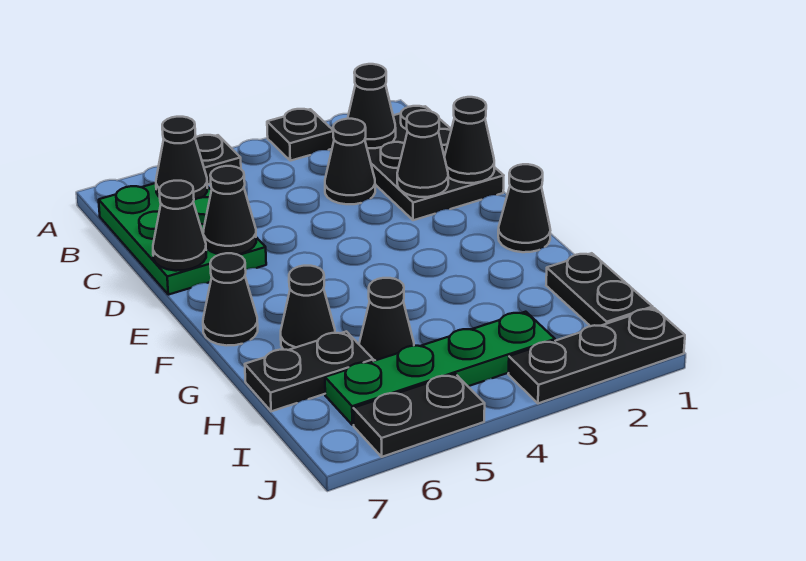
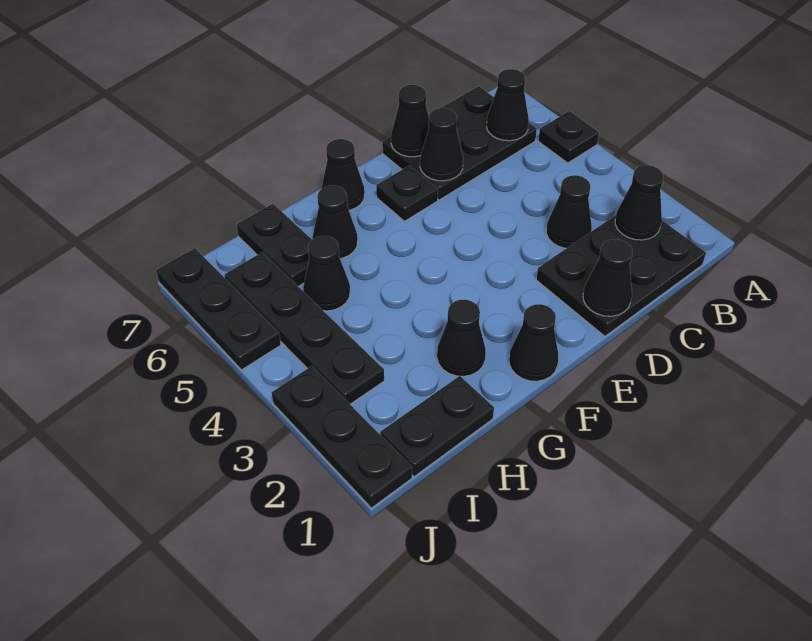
black plate A3 level 1 -> black plate E6 level 1
green plate B6:D7 level 1 -> black plate B6:D7 level 1
black cone D2 level 2 -> black cone G2 level 1
green plate I3:I6 level 1 -> black plate I3:I6 level 1
black plate J5:J6 level 1 -> black plate J5:J7 level 1

